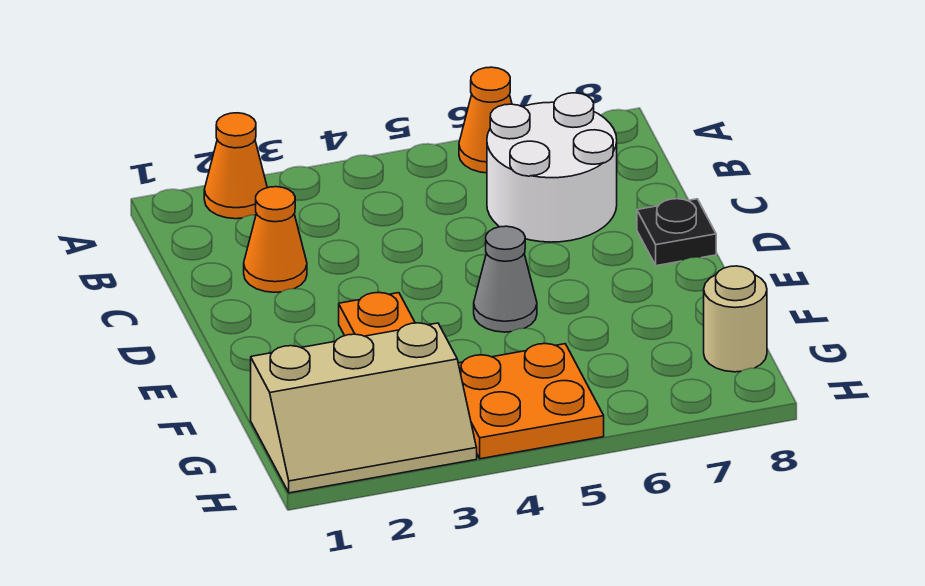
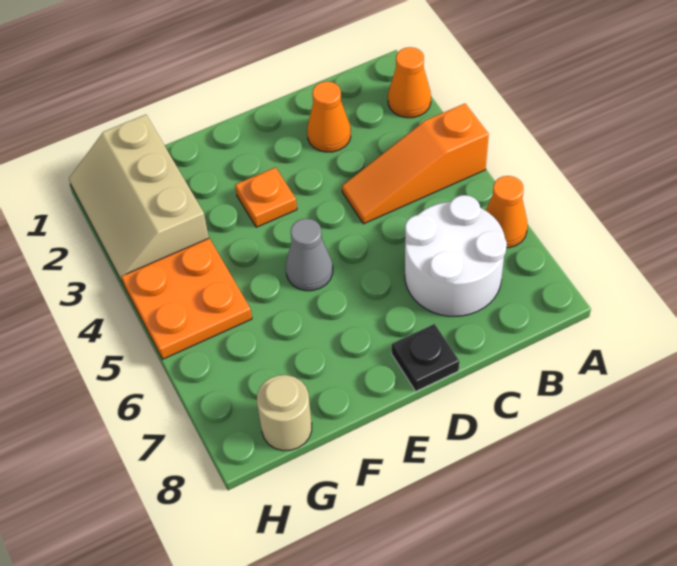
none -> orange slope A4:C4 level 1 top A

